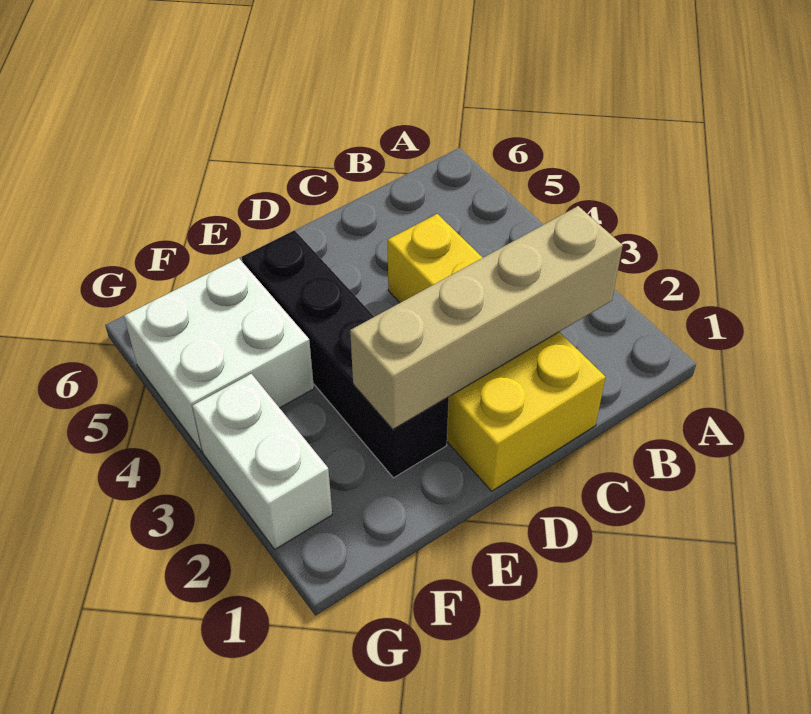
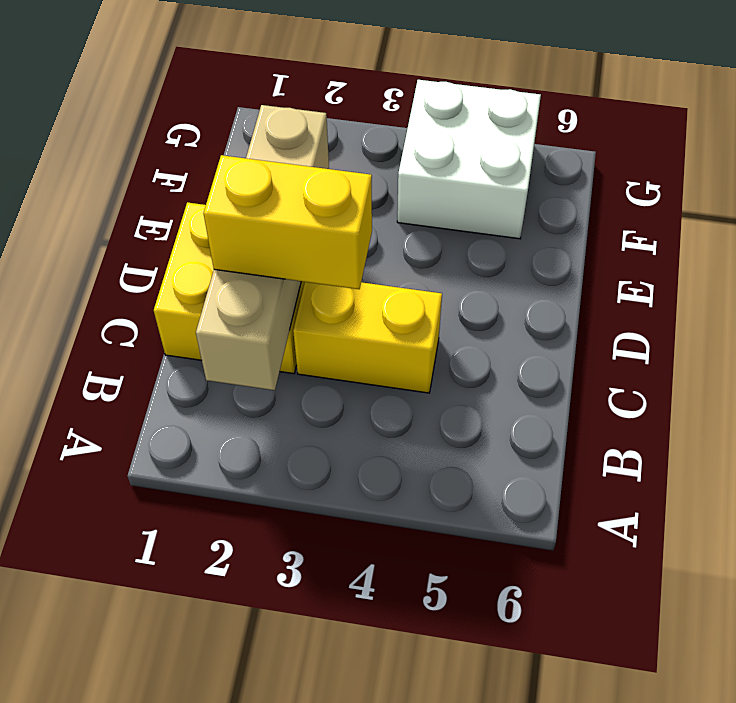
none -> yellow brick C2:C3 level 3
black brick E2:E5 level 1 -> none
white brick G2:G3 level 1 -> none

